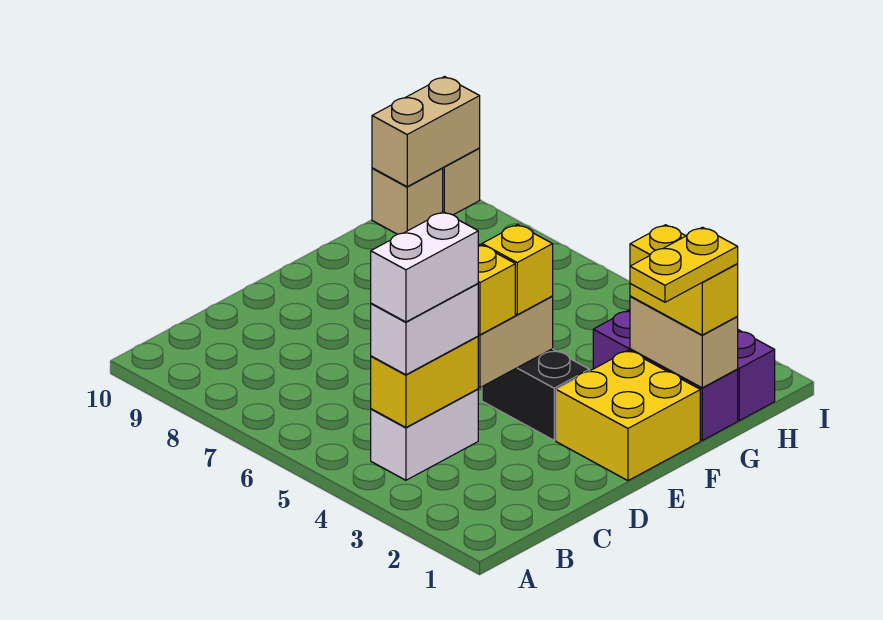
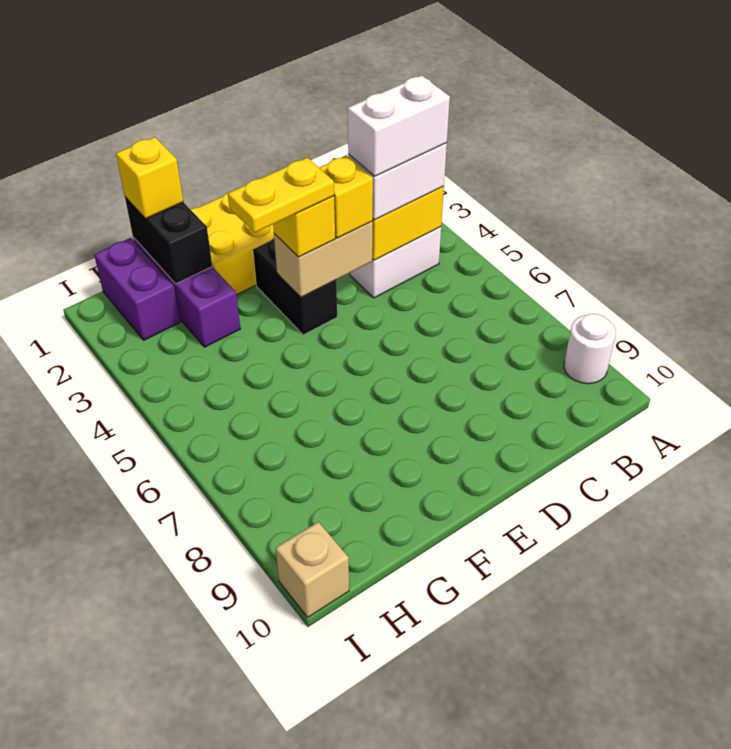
none -> white round brick A9 level 1
yellow plate F1:G1 level 4 -> yellow plate E4:F4 level 4
tan brick G1:G2 level 2 -> black brick G1:G2 level 2
yellow brick G1:G2 level 3 -> yellow brick G1 level 3
tan brick H10 level 1 -> none
tan brick H10:I10 level 2 -> none

